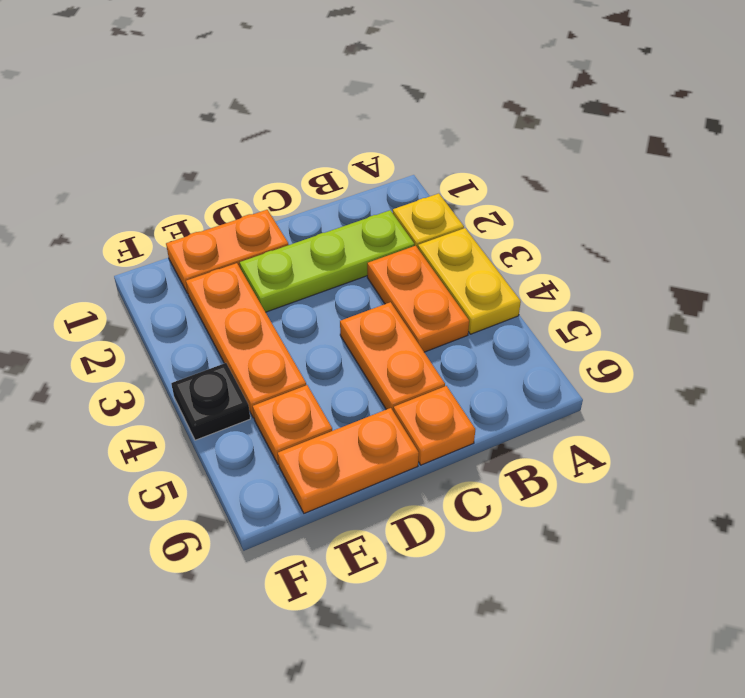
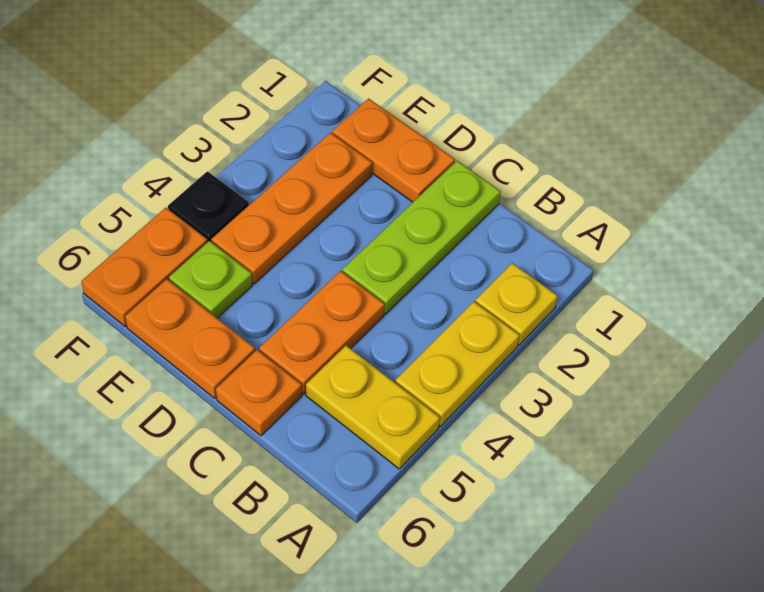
none -> yellow plate A5:B5 level 1
lime plate B2:D2 level 1 -> lime plate C1:C3 level 1
orange plate B3:B4 level 1 -> orange plate F5:F6 level 1
orange plate E5 level 1 -> lime plate E5 level 1

